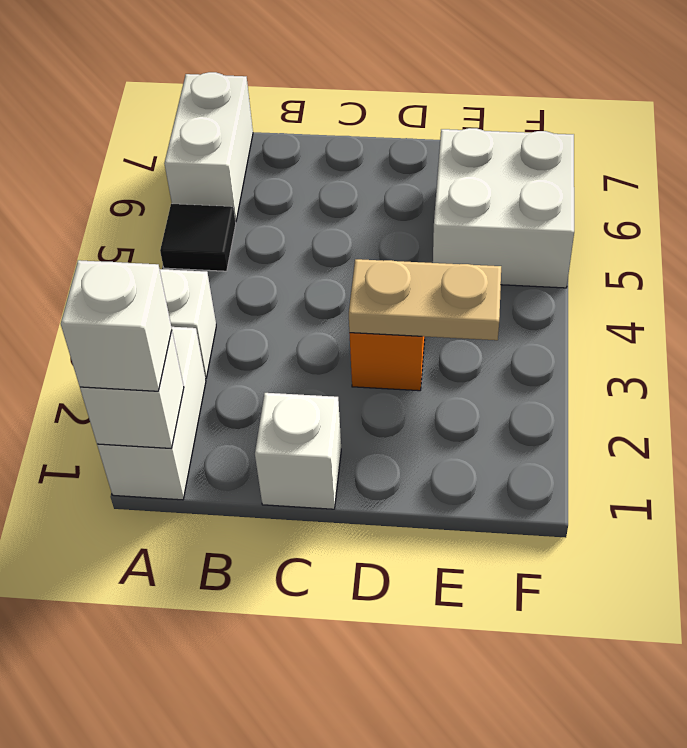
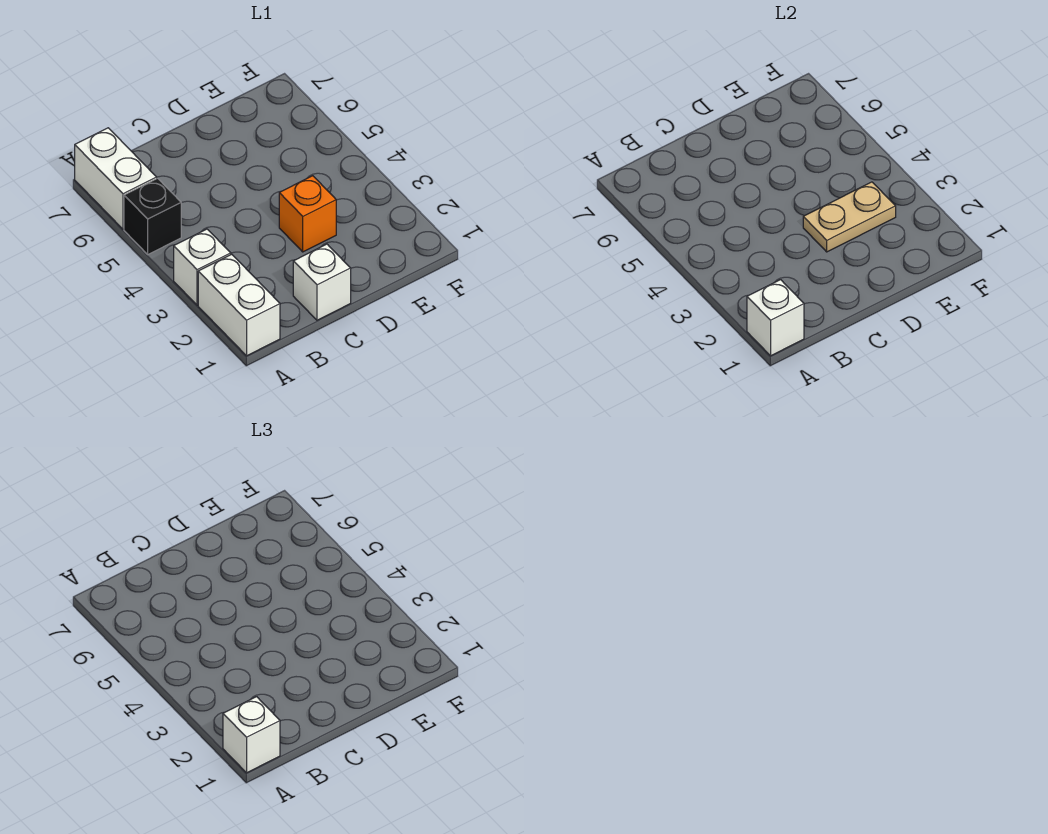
black tile A5 level 1 -> black brick A5 level 1
white brick E5:F6 level 1 -> none

